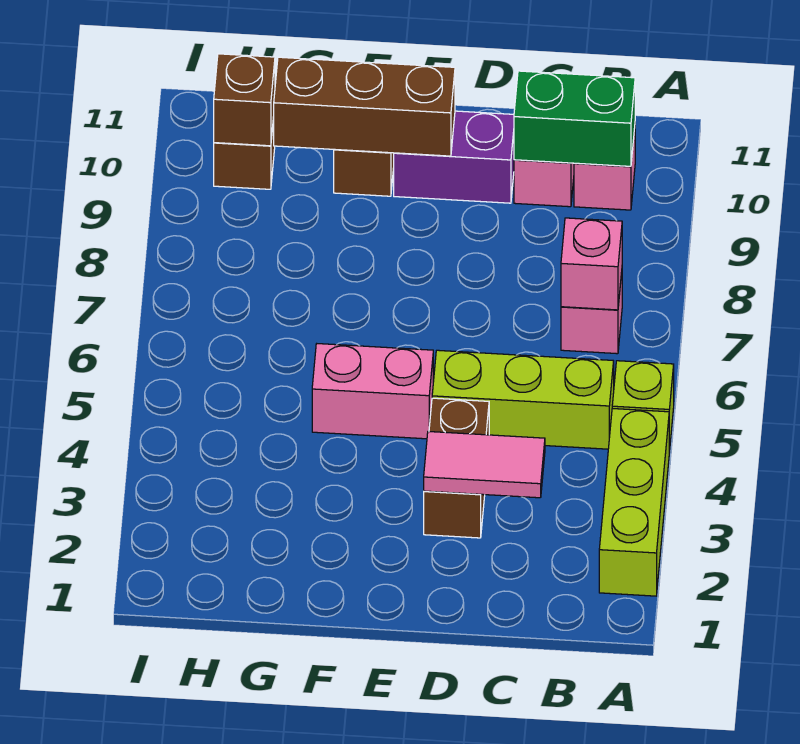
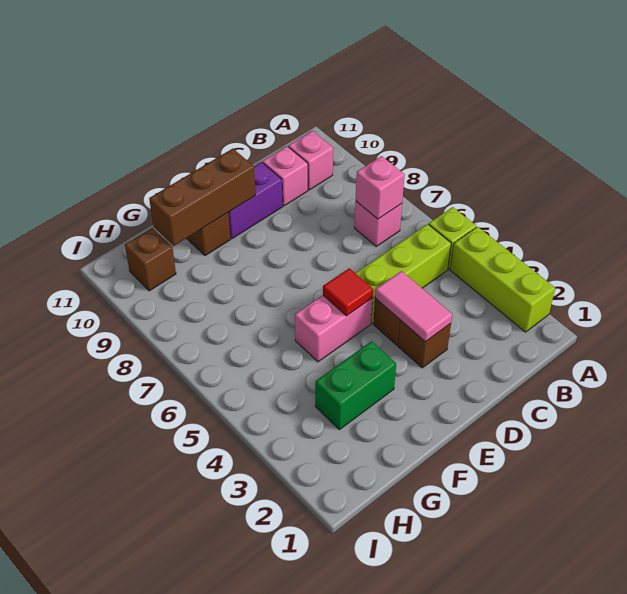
green brick B10:C10 level 2 -> green brick F3:G3 level 1
pink tile C3:D3 level 2 -> pink tile D3:D4 level 2
none -> red tile E5 level 2
brown brick H10 level 2 -> none

